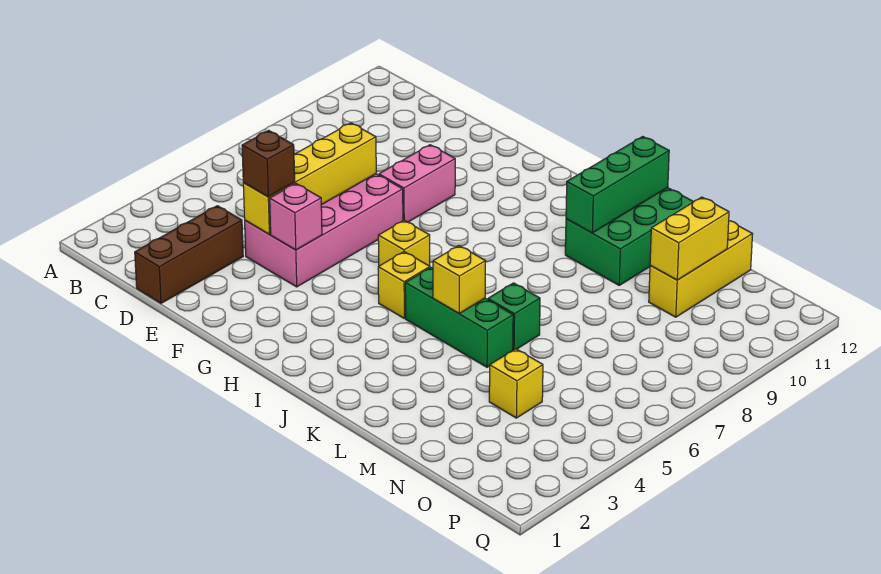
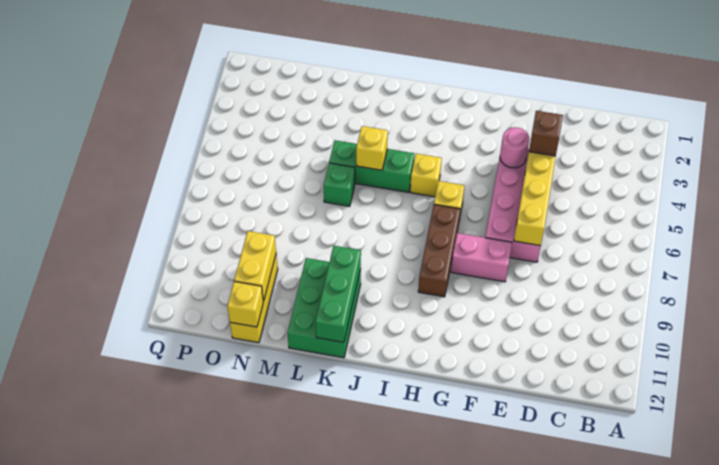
brown brick D1:D3 level 1 -> brown brick H7:H9 level 1
pink brick F4 level 2 -> pink round brick F4 level 2
pink brick F8:F9 level 1 -> pink brick F8:G8 level 1
yellow brick N4 level 1 -> yellow brick N12 level 2

